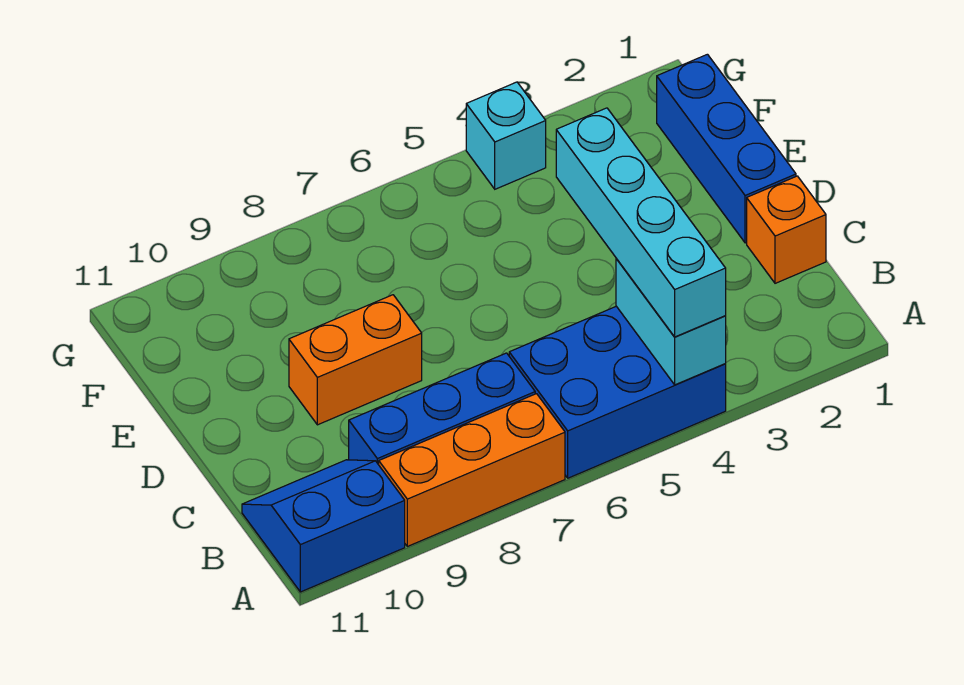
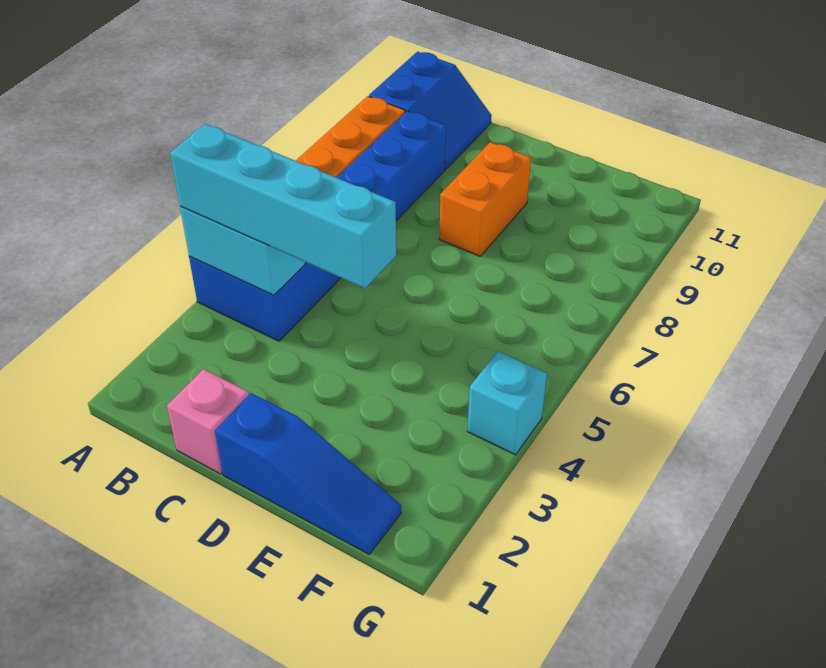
orange brick C1 level 1 -> pink brick C1 level 1
blue brick D1:F1 level 1 -> blue slope D1:F1 level 1 top D

